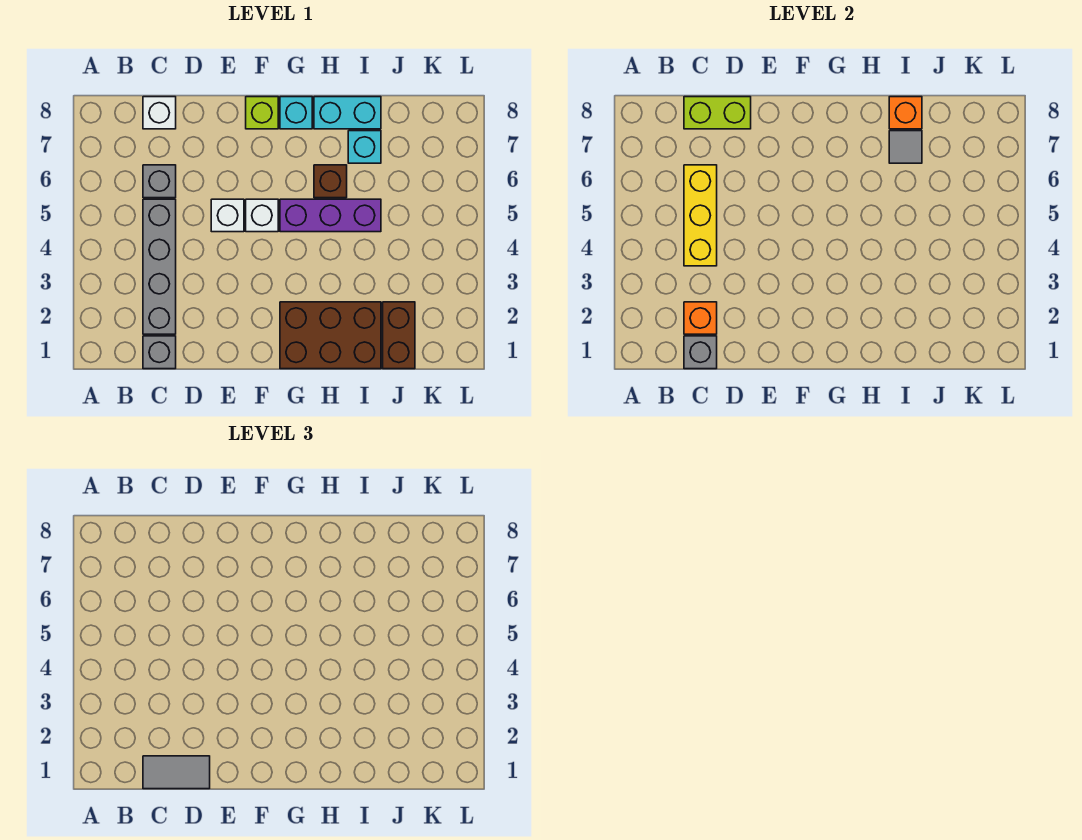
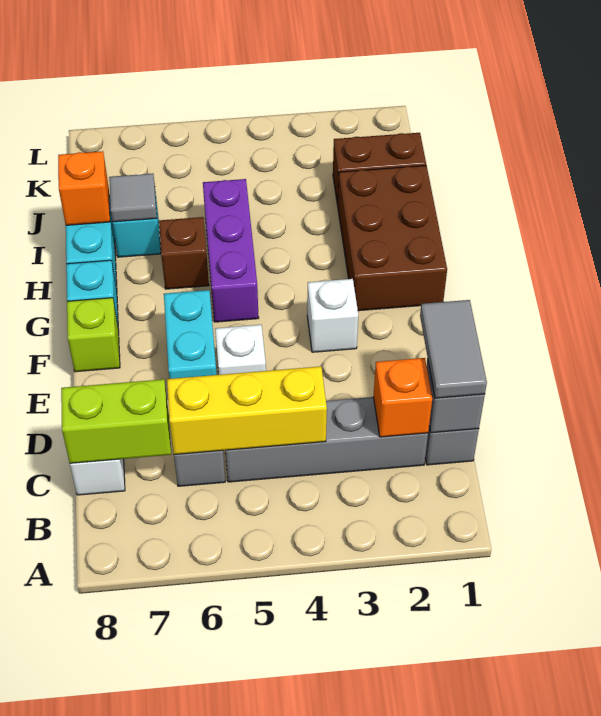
lime brick C8:D8 level 2 -> lime brick C7:C8 level 2
none -> cyan brick E6:F6 level 1
white brick F5 level 1 -> white brick F3 level 1

